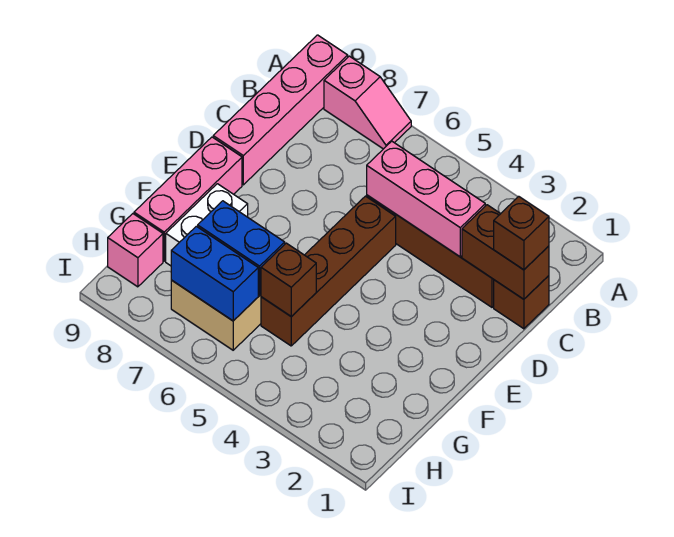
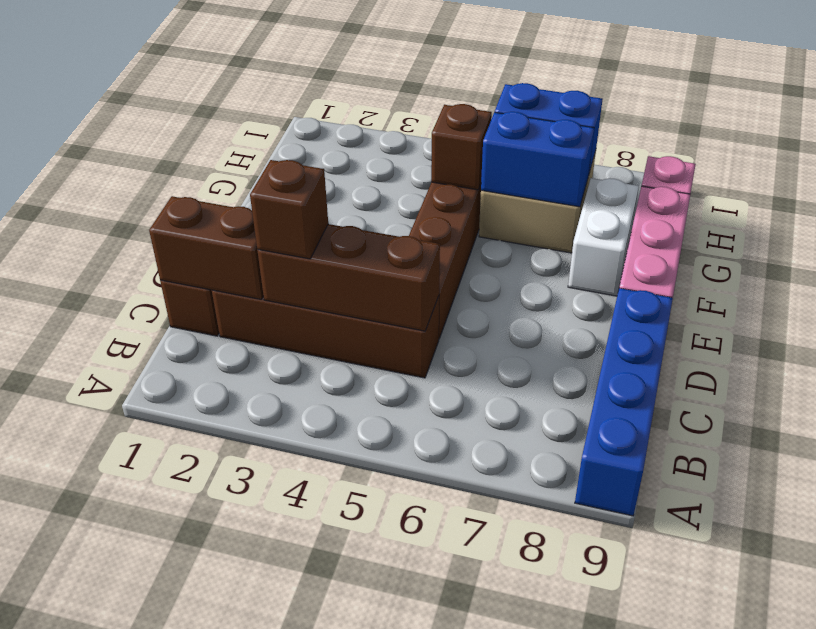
pink slope A7:A8 level 1 top 8 -> none
pink brick A9:D9 level 1 -> blue brick A9:D9 level 1
brown brick C1 level 3 -> brown brick C3 level 3
pink brick C3:C5 level 2 -> brown brick C3:C5 level 2

